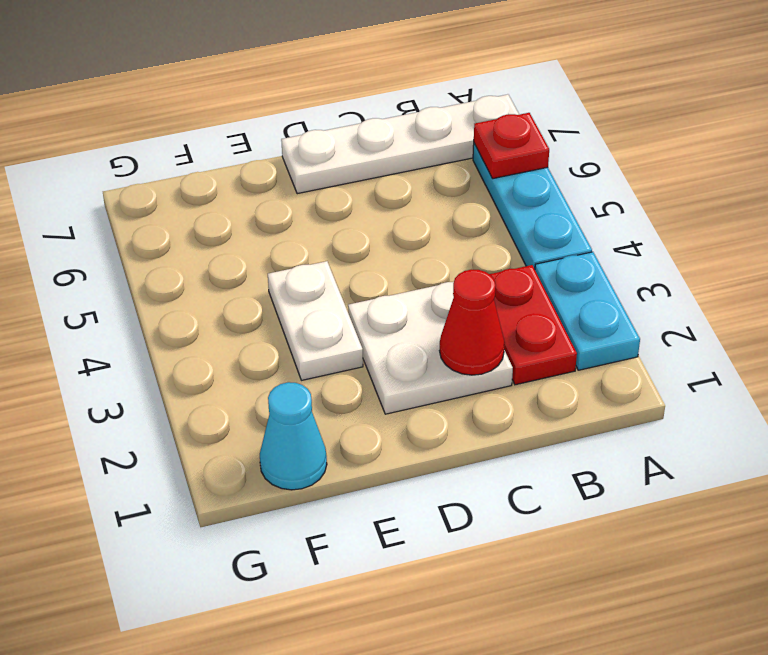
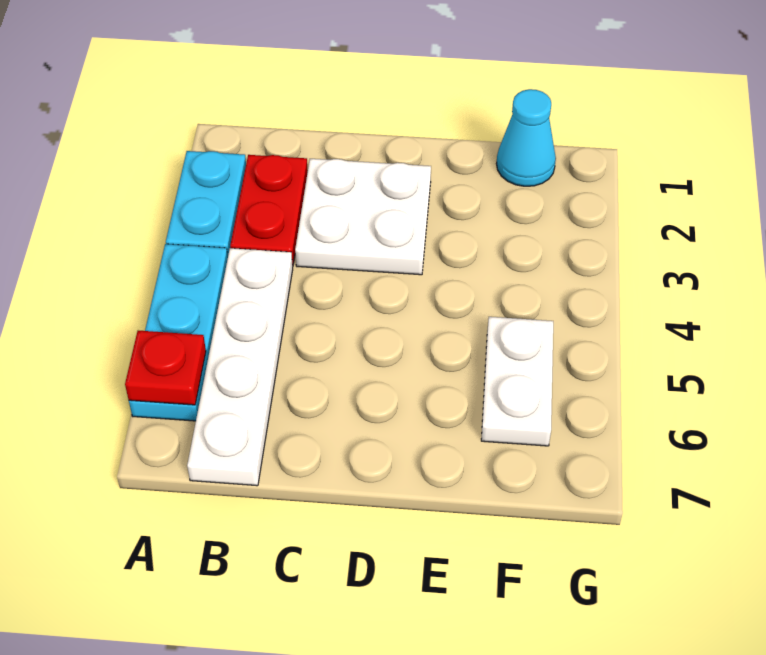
white plate A7:D7 level 1 -> white plate B4:B7 level 1
red cone C2 level 2 -> none
white plate E3:E4 level 1 -> white plate F5:F6 level 1

